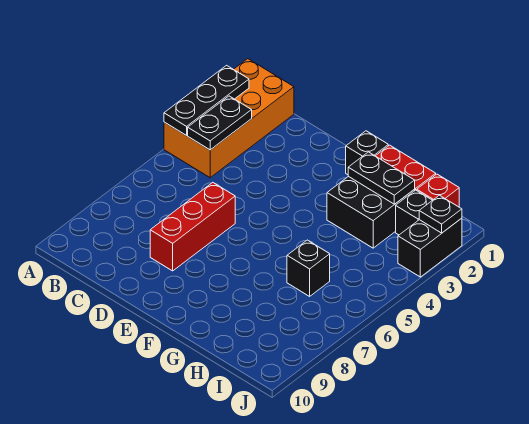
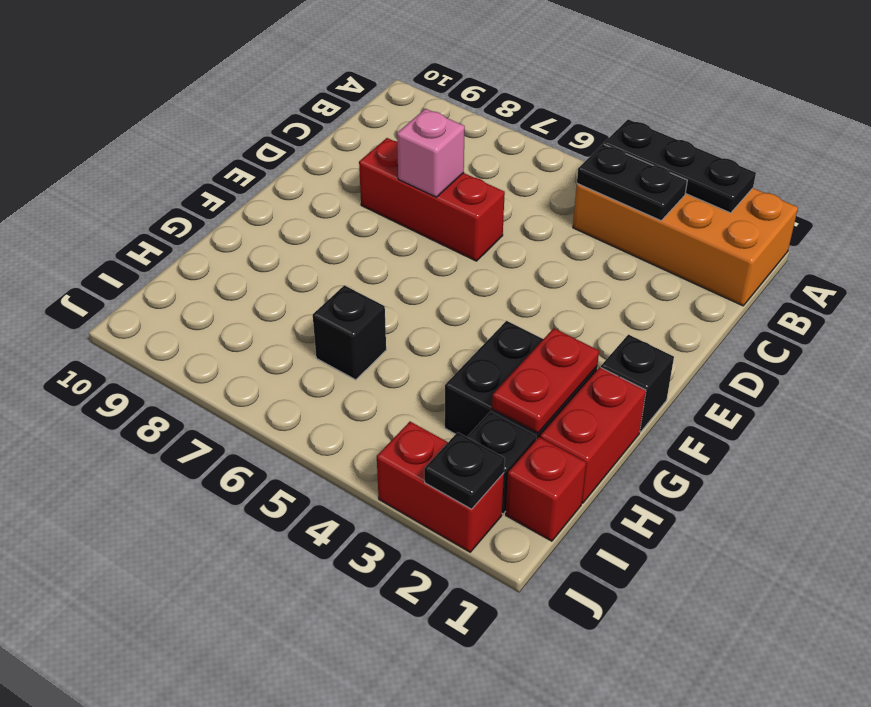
none -> pink brick D7 level 2
black plate G2:H2 level 2 -> red plate G2:H2 level 2
black brick J2:J3 level 1 -> red brick J2:J3 level 1

